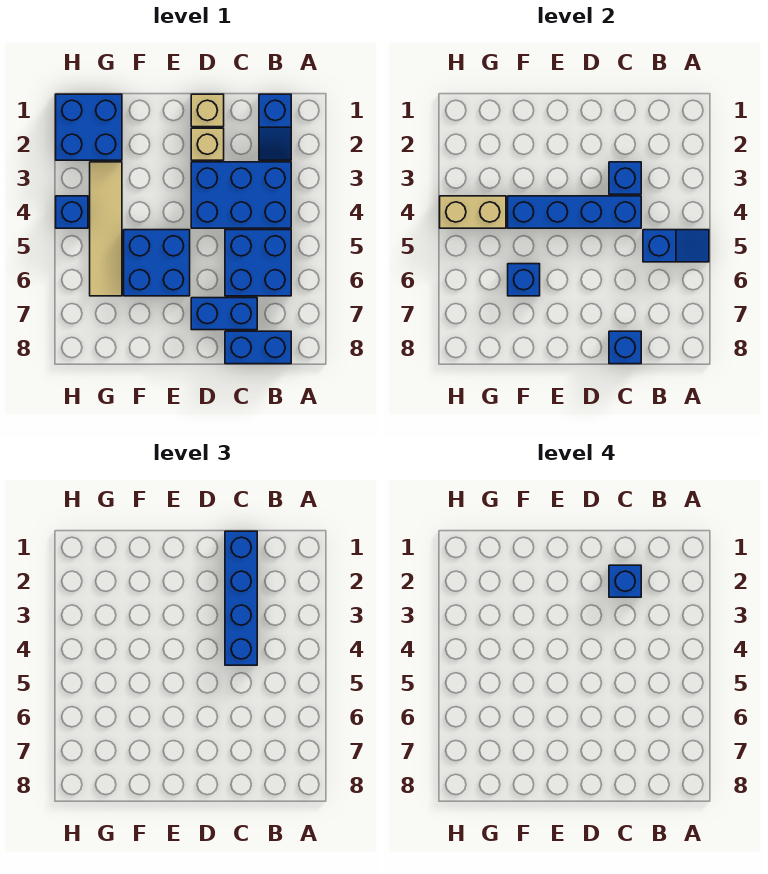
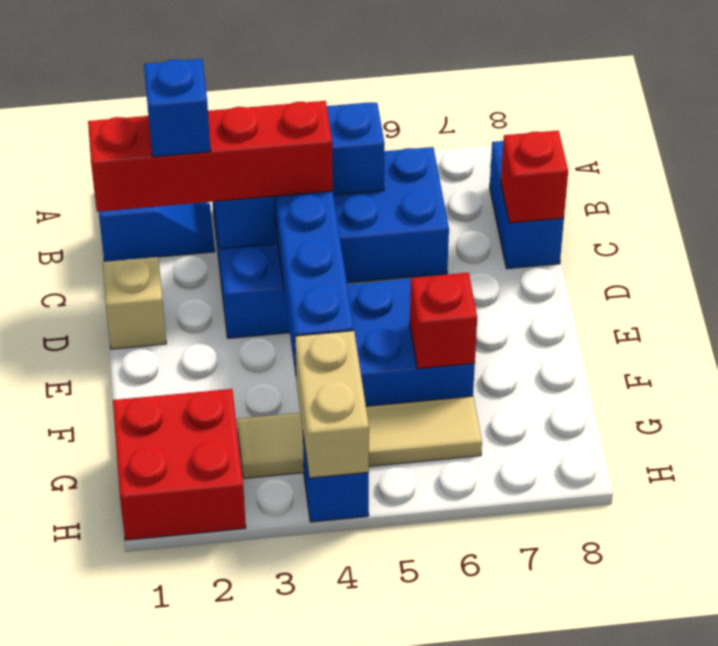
blue brick C1:C4 level 3 -> red brick C1:C4 level 3
blue brick C7:D7 level 1 -> none
blue brick C8 level 2 -> red brick C8 level 2
tan brick D2 level 1 -> none
blue brick F6 level 2 -> red brick F6 level 2
blue brick G1:H2 level 1 -> red brick G1:H2 level 1

